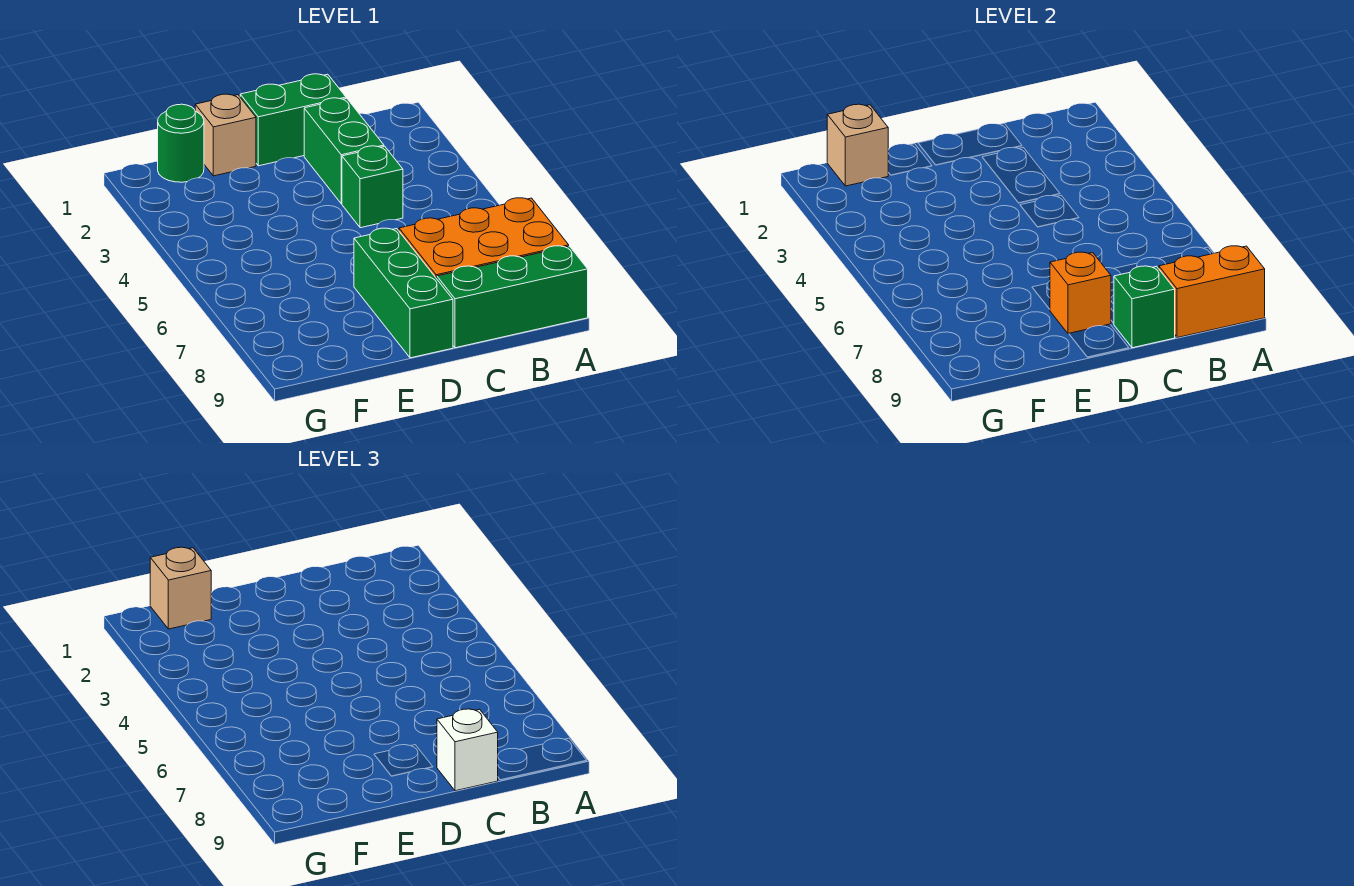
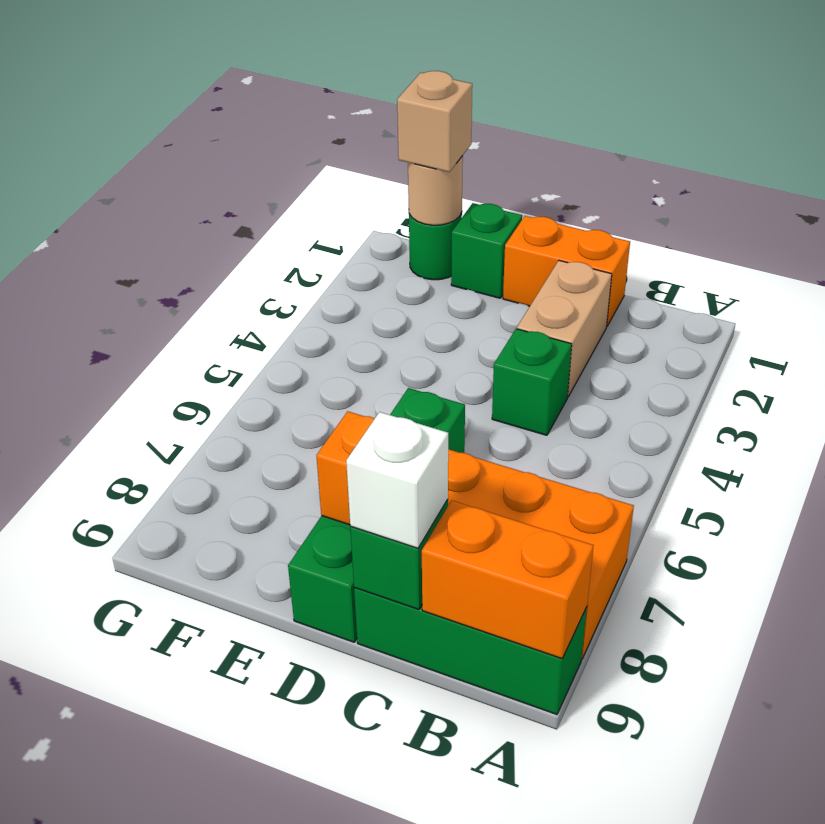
green brick C1:D1 level 1 -> orange brick C1:D1 level 1
green brick C2:C3 level 1 -> tan brick C2:C3 level 1
green brick D7:D9 level 1 -> green brick D6:D9 level 1
tan brick E1 level 1 -> green brick E1 level 1
tan brick F1 level 2 -> tan round brick F1 level 2

